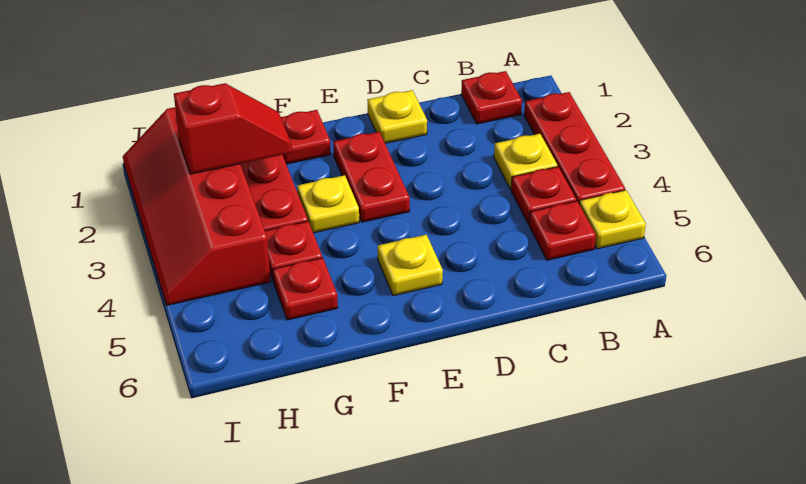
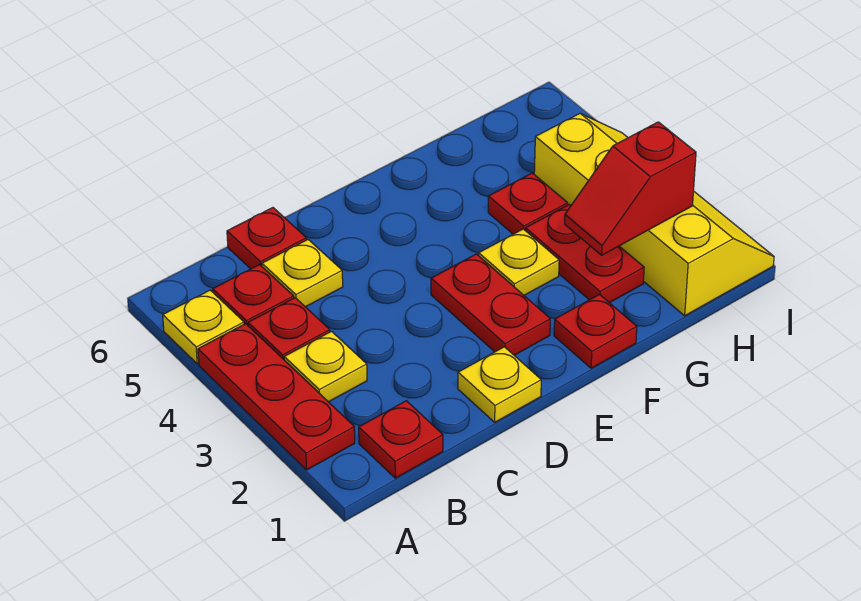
yellow plate E5 level 1 -> yellow plate C5 level 1
red plate G5 level 1 -> red plate C6 level 1
red slope H1:I4 level 1 top H -> yellow slope H1:I4 level 1 top H

